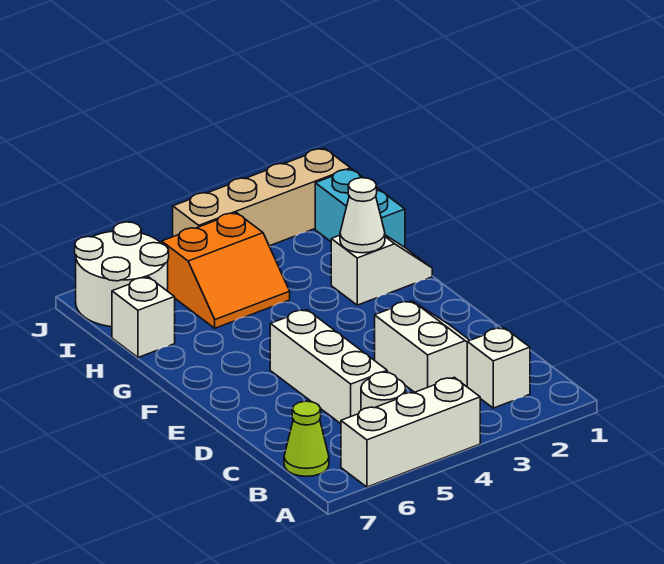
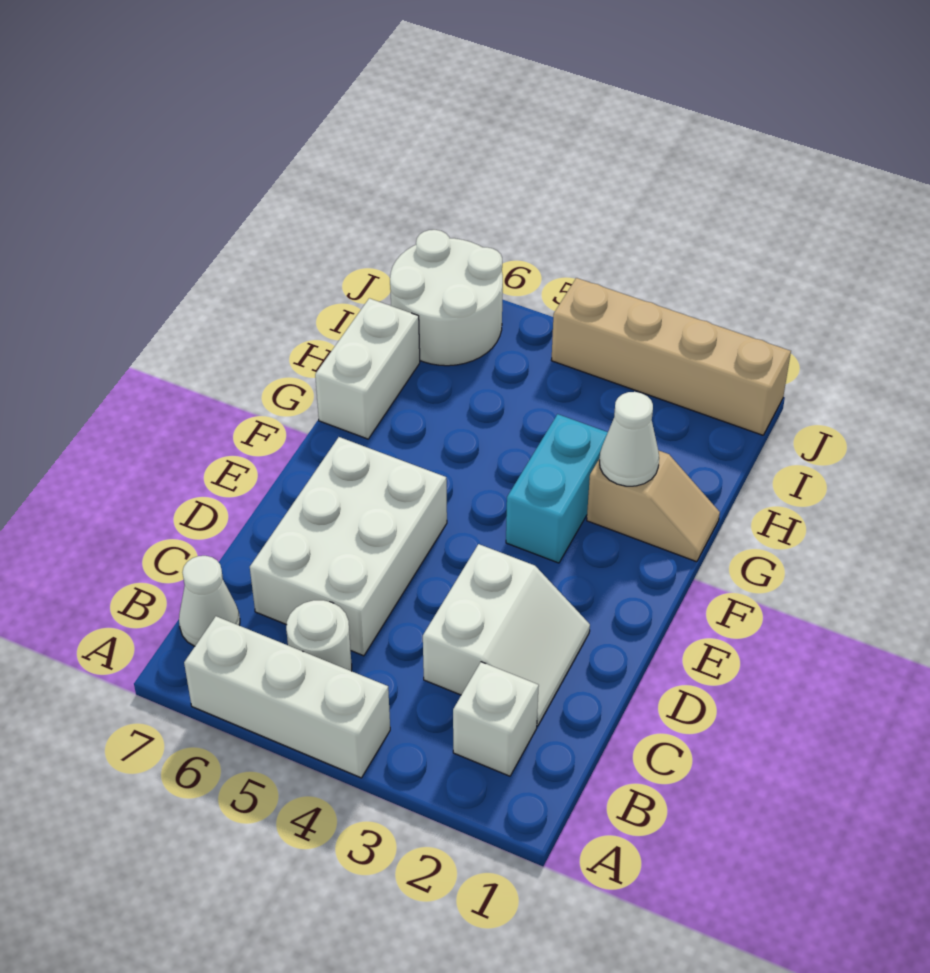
lime cone B7 level 1 -> white cone B7 level 1
white brick C5:E5 level 1 -> white brick C5:E6 level 1
white slope G1:G2 level 1 top 2 -> tan slope G1:G2 level 1 top 2
cyan brick H1:I1 level 1 -> cyan brick F3:G3 level 1
orange slope H4:I5 level 1 top I -> none
white brick H7 level 1 -> white brick G7:H7 level 1

